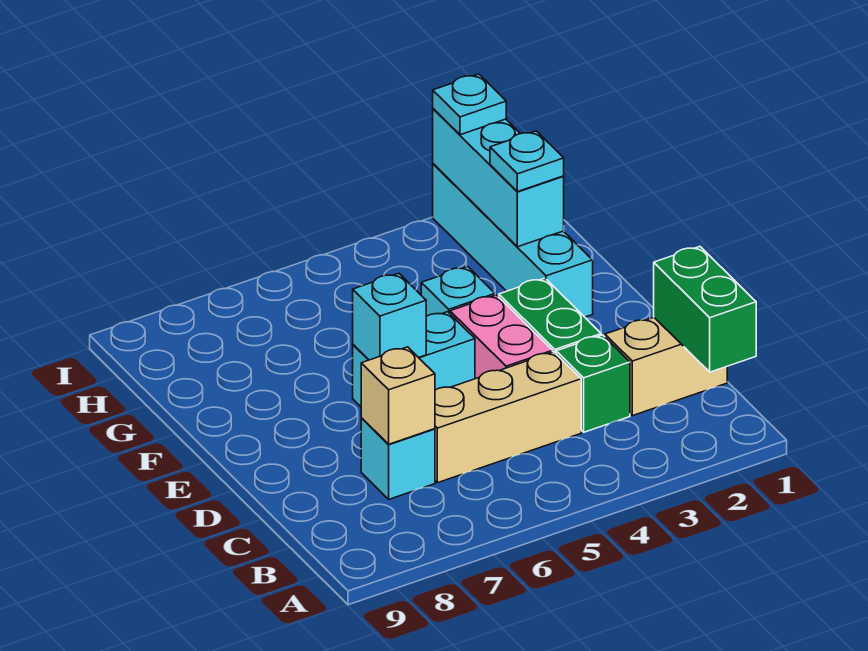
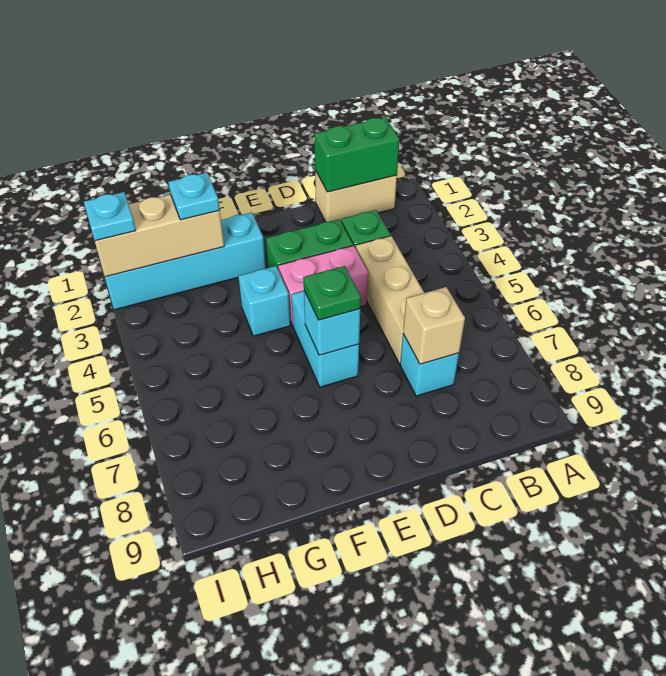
tan brick C1:C2 level 1 -> tan brick B1:C1 level 1
none -> green plate E6 level 3
cyan brick G2:I2 level 2 -> tan brick G2:I2 level 2

